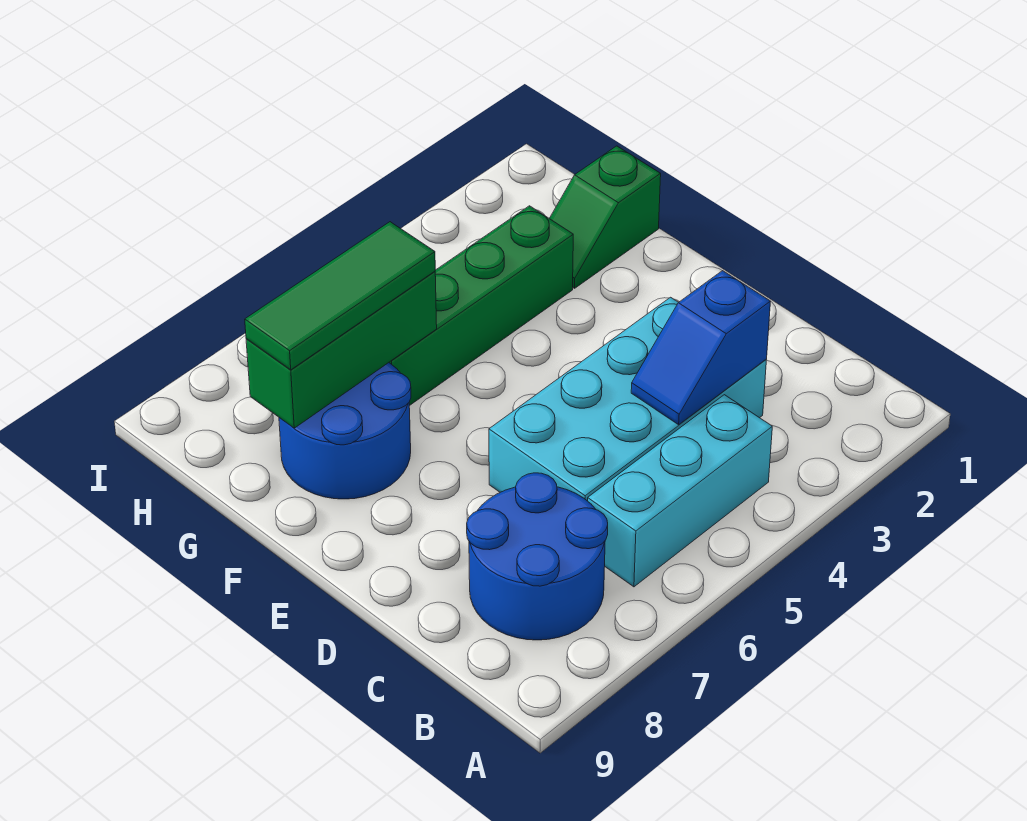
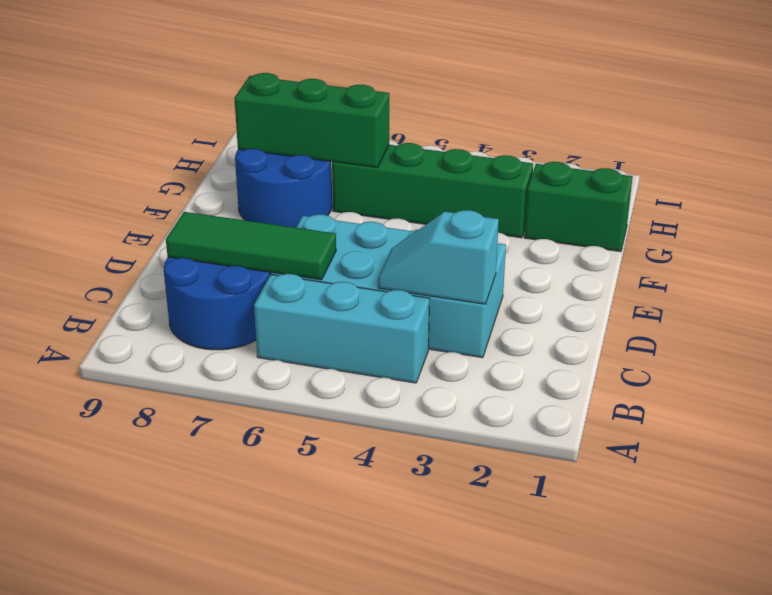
blue slope C3:C4 level 2 top 3 -> cyan slope C3:C4 level 2 top 3
green slope G1:G2 level 1 top 1 -> green brick G1:G2 level 1
green tile G6:G8 level 3 -> green tile C6:C8 level 2

